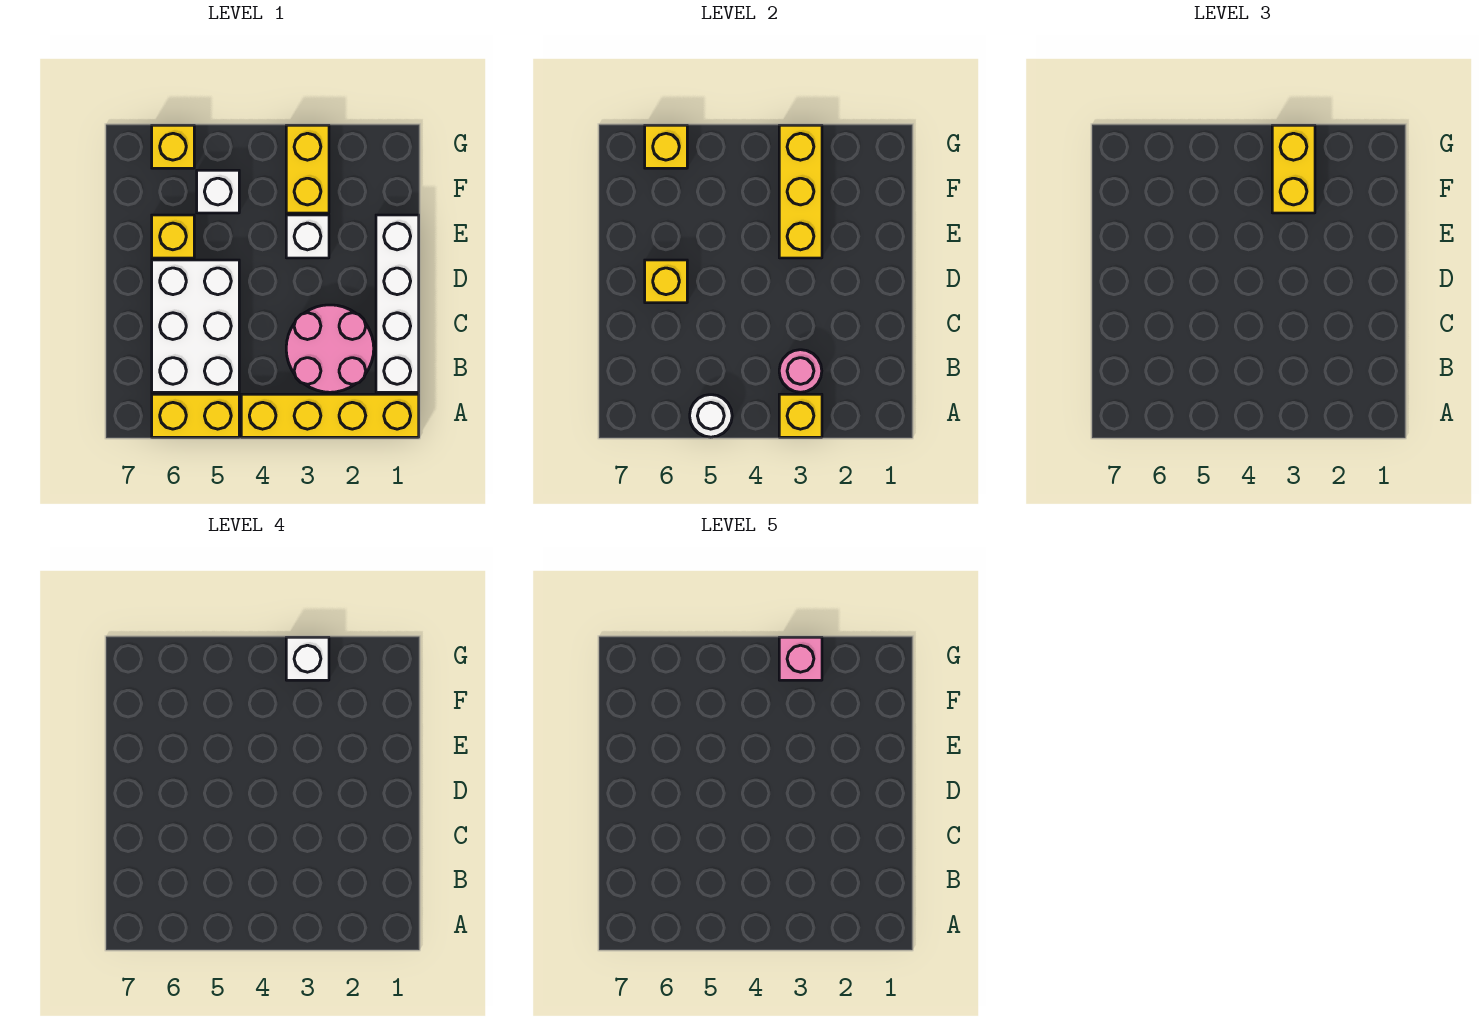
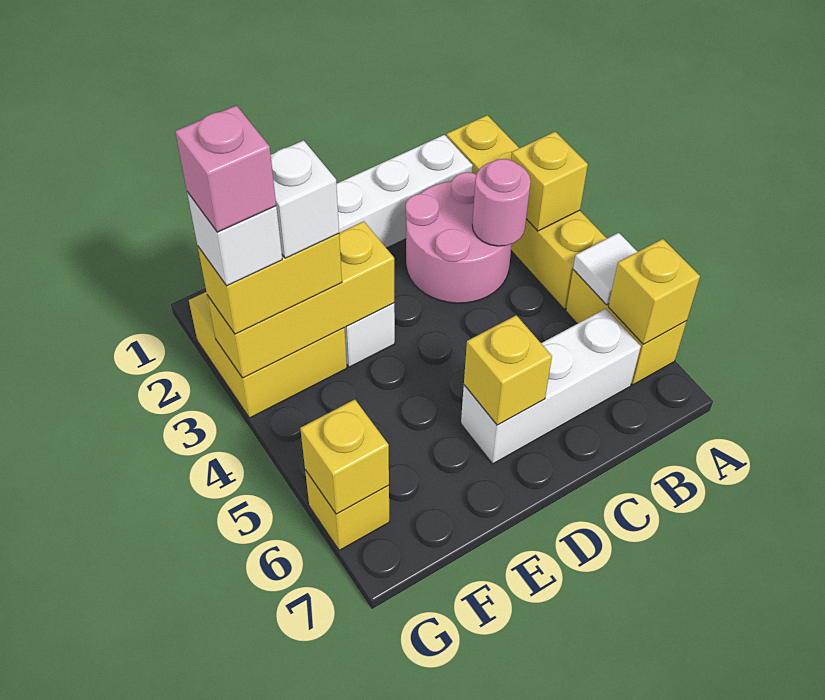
white round brick A5 level 2 -> white tile A5 level 2
white brick B5:D6 level 1 -> white brick B6:D6 level 1
yellow brick E6 level 1 -> yellow brick A6 level 2
yellow brick F3:G3 level 1 -> yellow brick F2:G3 level 1
white brick F5 level 1 -> white brick F3 level 4

